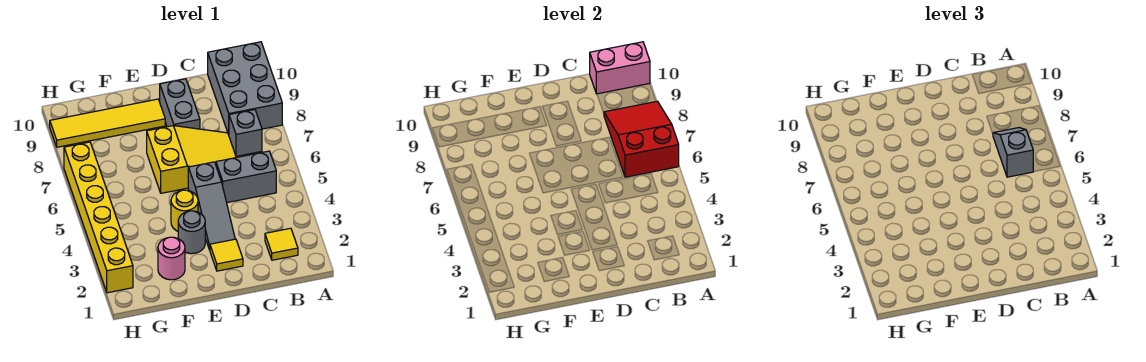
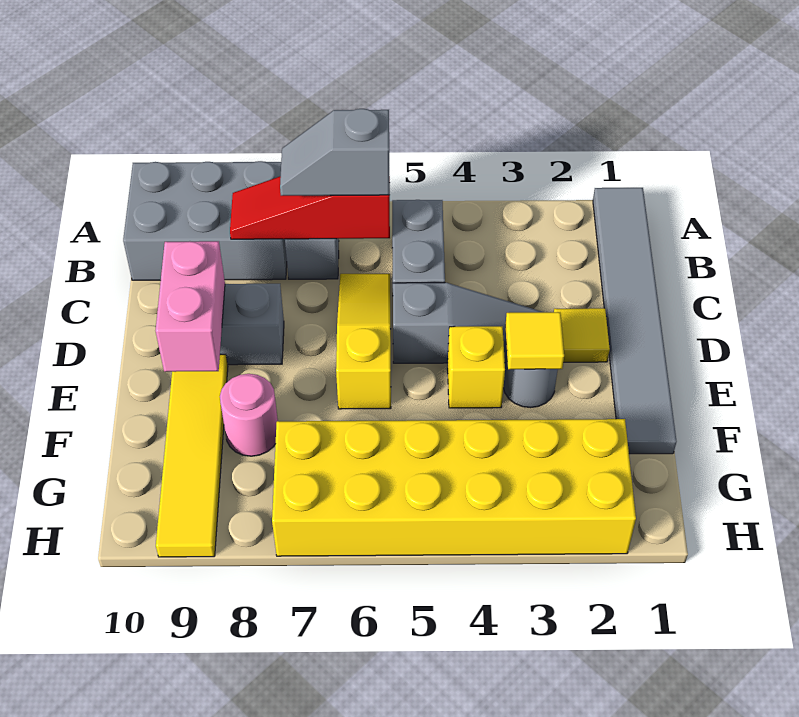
none -> grey tile A1:F1 level 1
red slope A6:B8 level 2 top 6 -> red slope B6:B8 level 2 top 6
pink brick A10:B10 level 2 -> pink brick D9:E9 level 2
yellow tile B2 level 1 -> yellow tile E3 level 2
yellow slope C6:E7 level 1 top E -> yellow slope C6:E6 level 1 top E
yellow round brick E4 level 1 -> yellow brick E4 level 1
pink round brick F2 level 1 -> pink round brick F8 level 1
yellow brick H2:H7 level 1 -> yellow brick G2:H7 level 1

